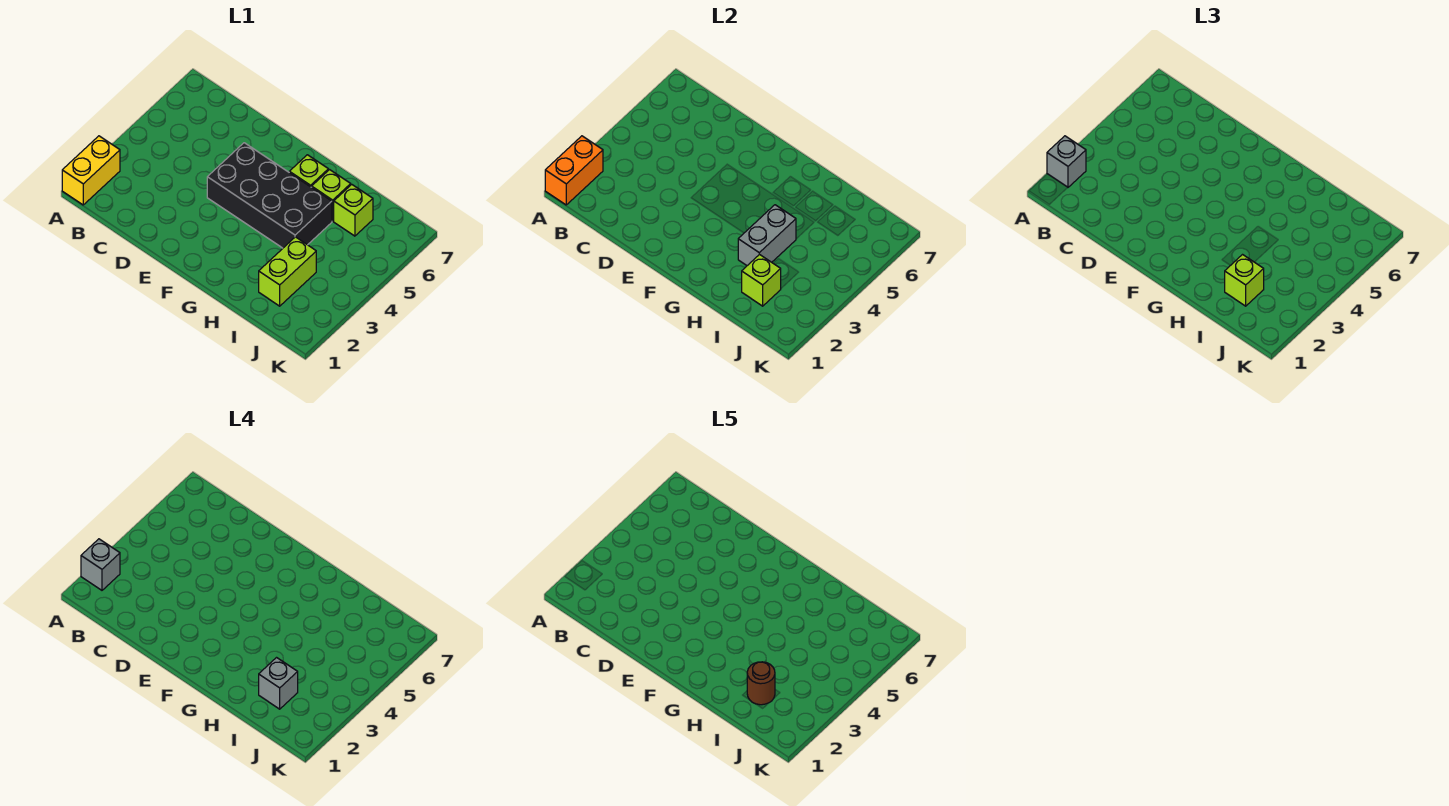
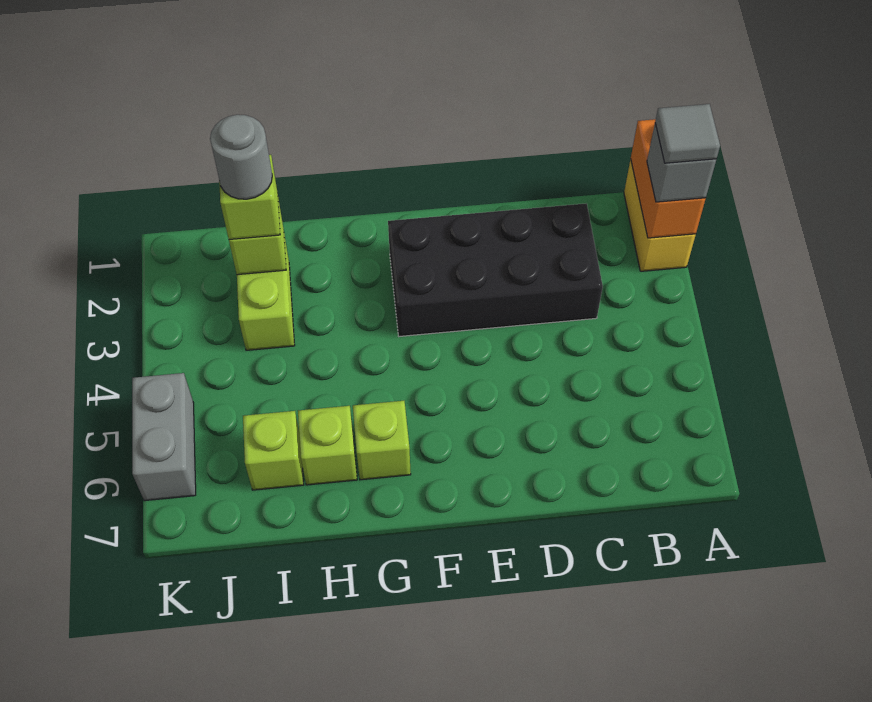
grey brick A2 level 4 -> grey tile A2 level 4
black brick E4:H5 level 1 -> black brick C2:F3 level 1
grey brick H3:H4 level 2 -> grey brick K5:K6 level 1
grey brick I2 level 4 -> grey round brick I2 level 4
brown round brick I2 level 5 -> none

